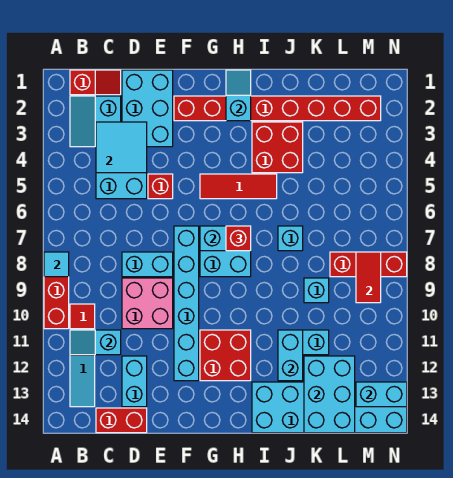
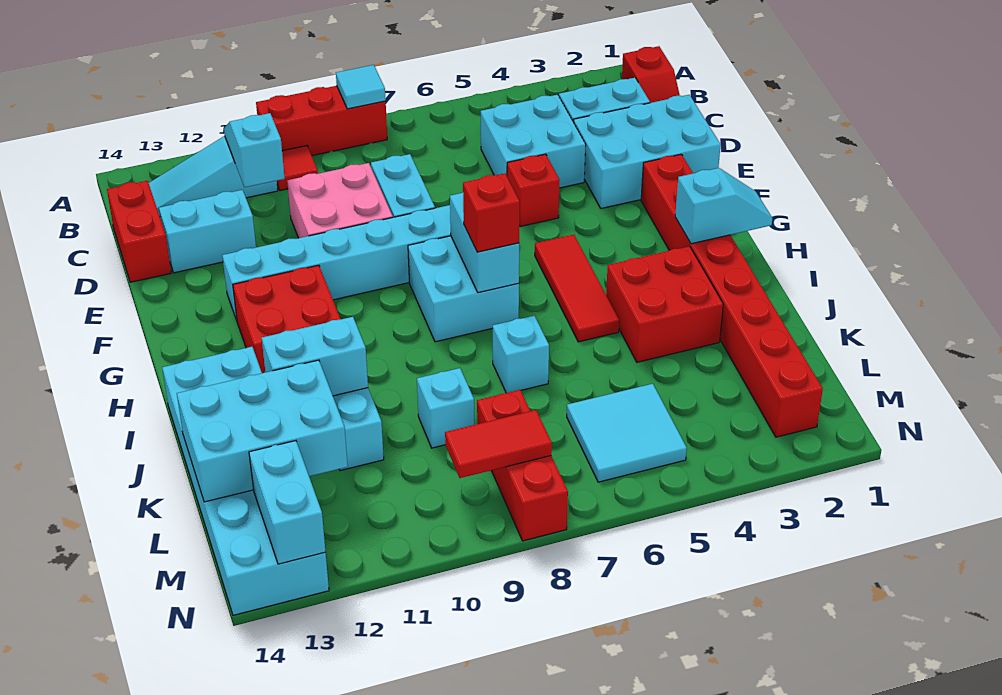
cyan tile C3:D4 level 2 -> cyan tile L5:M6 level 1

